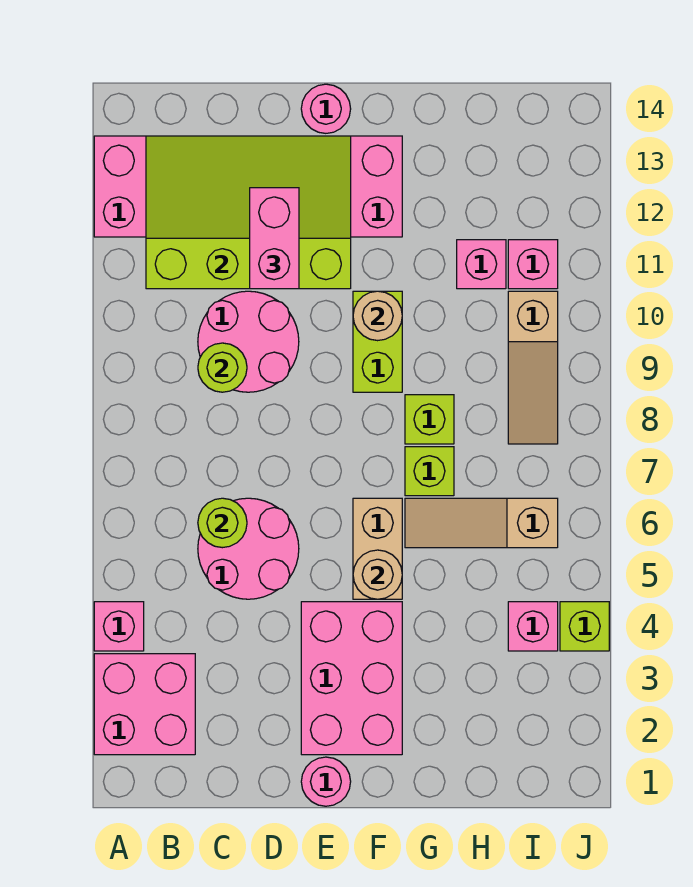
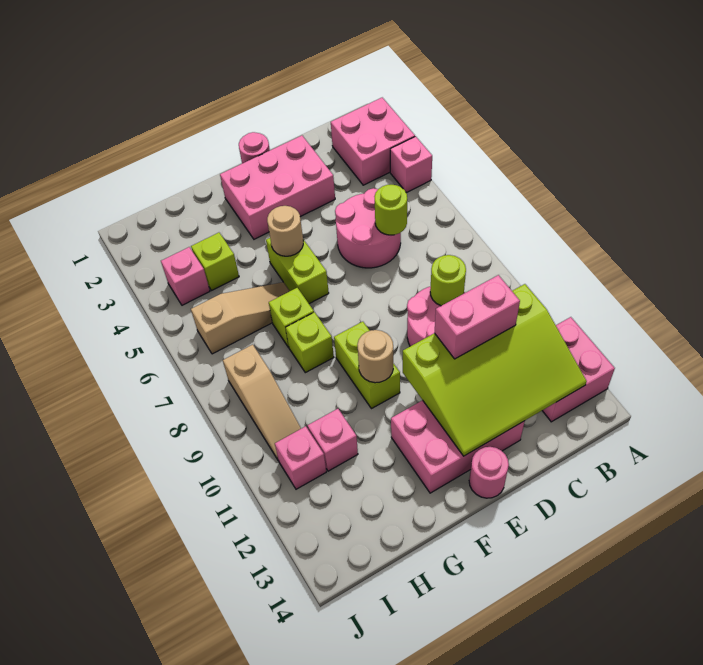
pink brick D11:D12 level 3 -> pink brick C11:D11 level 3
pink brick E2:F4 level 1 -> pink brick D2:F3 level 1
tan brick F5:F6 level 1 -> lime brick F5:F6 level 1
tan slope I8:I10 level 1 top 10 -> tan slope I8:I10 level 1 top 8
lime brick J4 level 1 -> lime brick H4 level 1

